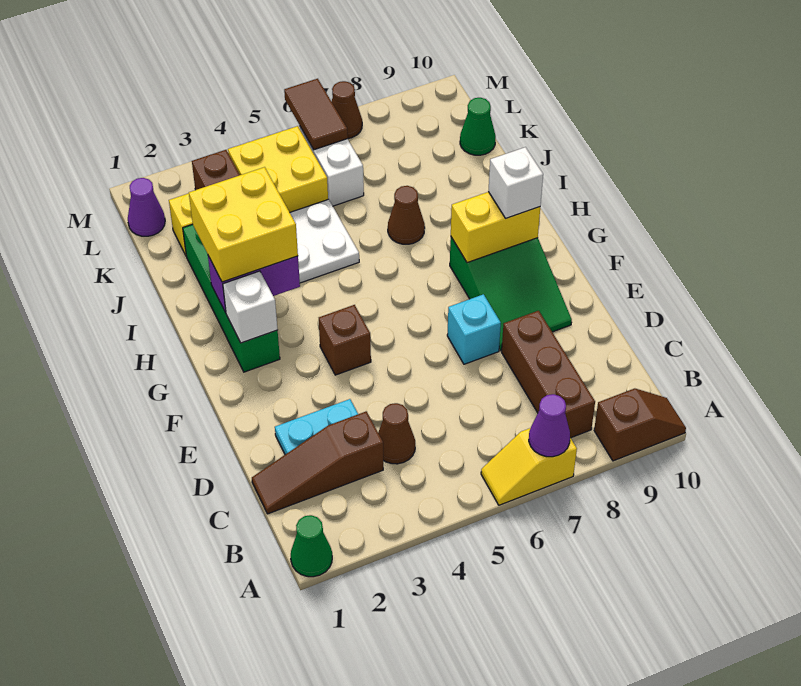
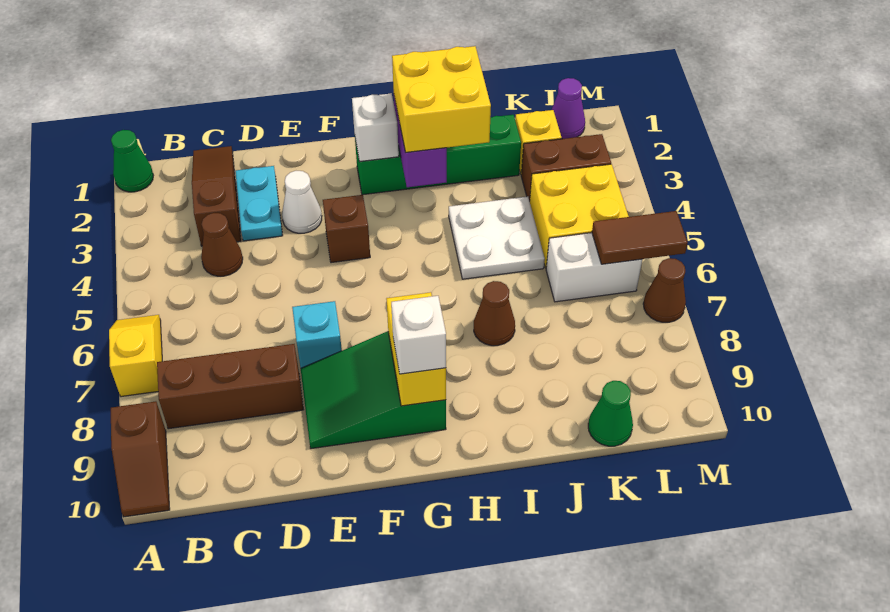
purple cone A7 level 2 -> none
none -> white cone E3 level 1

